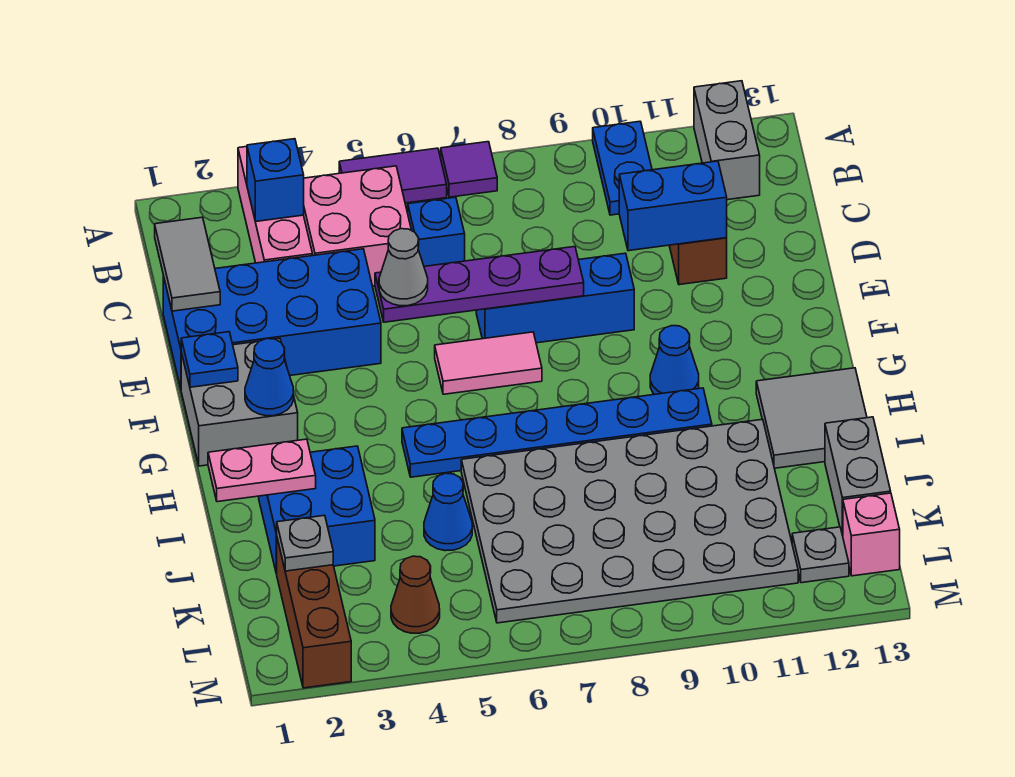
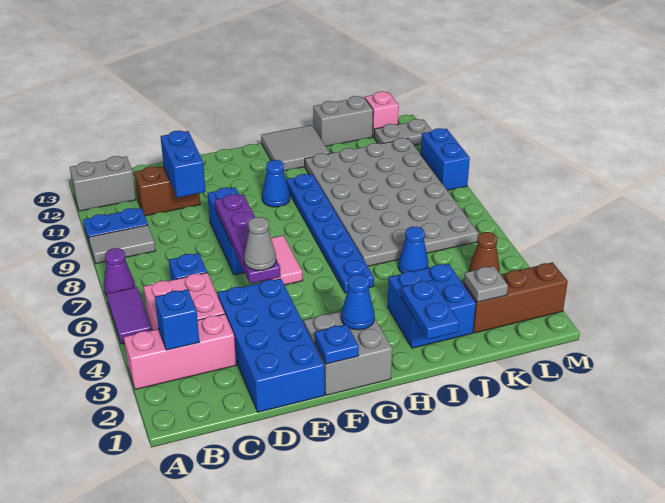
purple tile A7 level 1 -> purple cone A7 level 1
grey tile C1:D1 level 2 -> grey tile A9:B9 level 1
pink plate I1:I2 level 2 -> blue plate I1:I2 level 2
grey plate L12 level 1 -> grey plate L12:M12 level 1
none -> blue brick M9:M10 level 1

